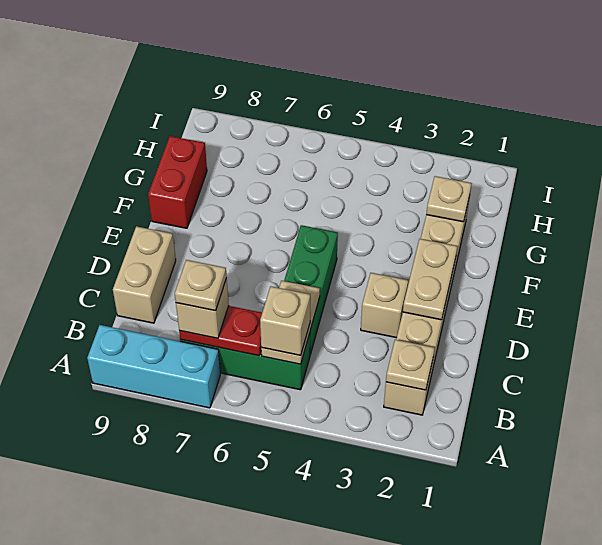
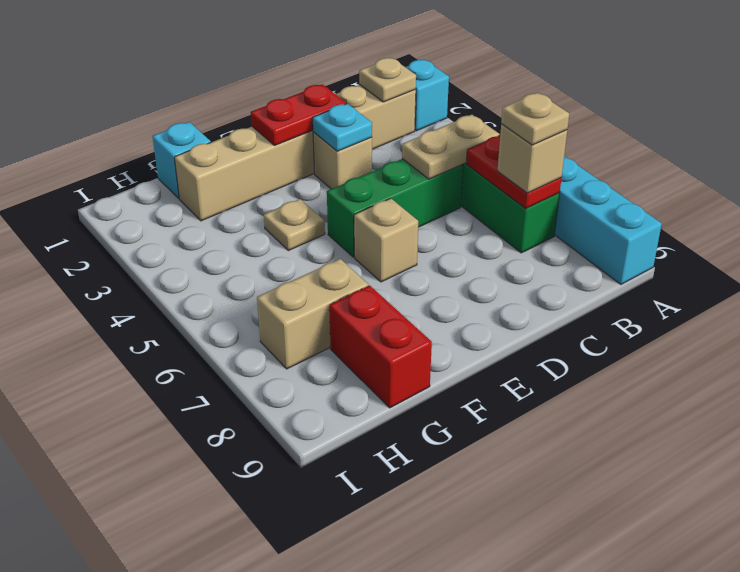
none -> cyan brick A2 level 1
tan brick B5 level 3 -> tan brick E6 level 1
tan brick C9:D9 level 1 -> tan brick G7:H7 level 1
tan plate D2:E2 level 2 -> red plate D2:E2 level 2
none -> cyan plate D3 level 2
red brick F9:G9 level 1 -> red brick G8:G9 level 1
none -> cyan brick G1 level 1
tan plate G2 level 2 -> tan plate F4 level 1

